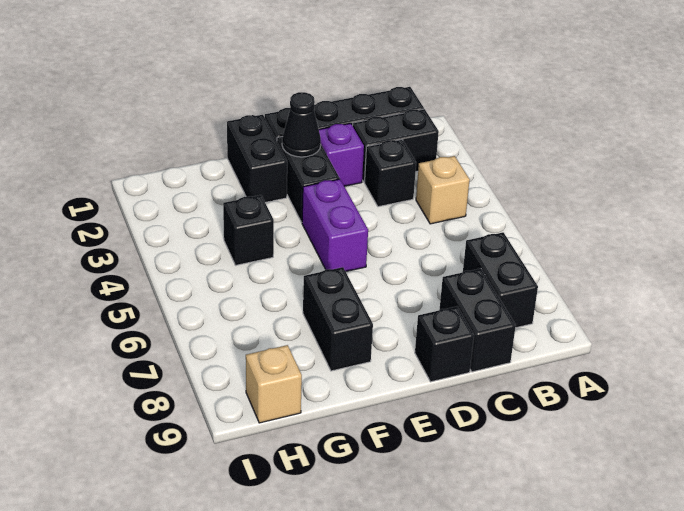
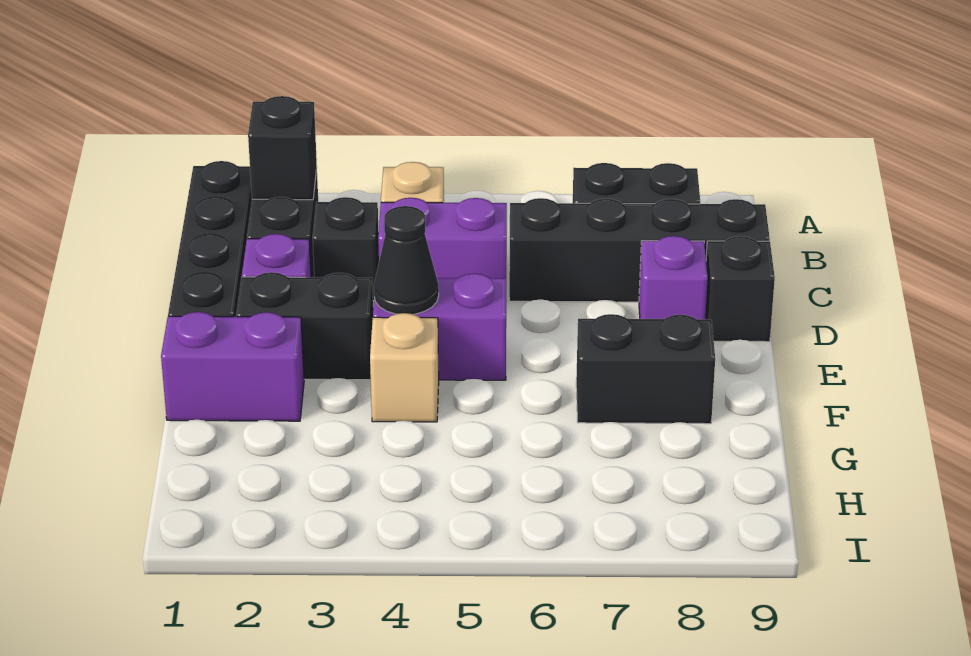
none -> purple brick C4:C5 level 1
black brick C8:C9 level 1 -> black brick C6:C9 level 1
none -> purple brick D8 level 1
black cone E2 level 2 -> black cone E4 level 2
black brick F1:F2 level 1 -> purple brick F1:F2 level 1
black brick G4 level 1 -> black brick B2 level 2
tan brick H9 level 1 -> tan brick F4 level 1

